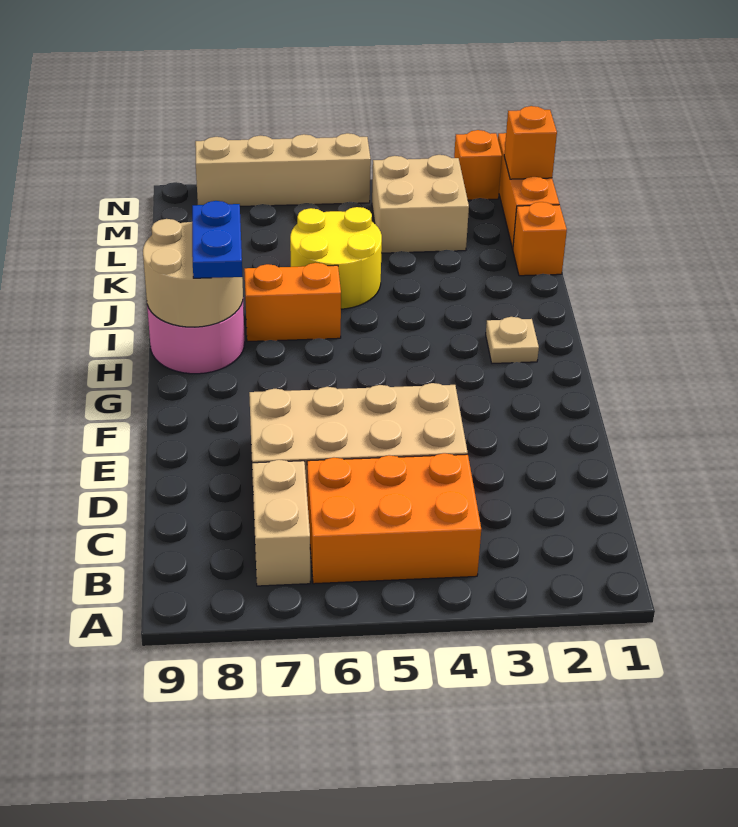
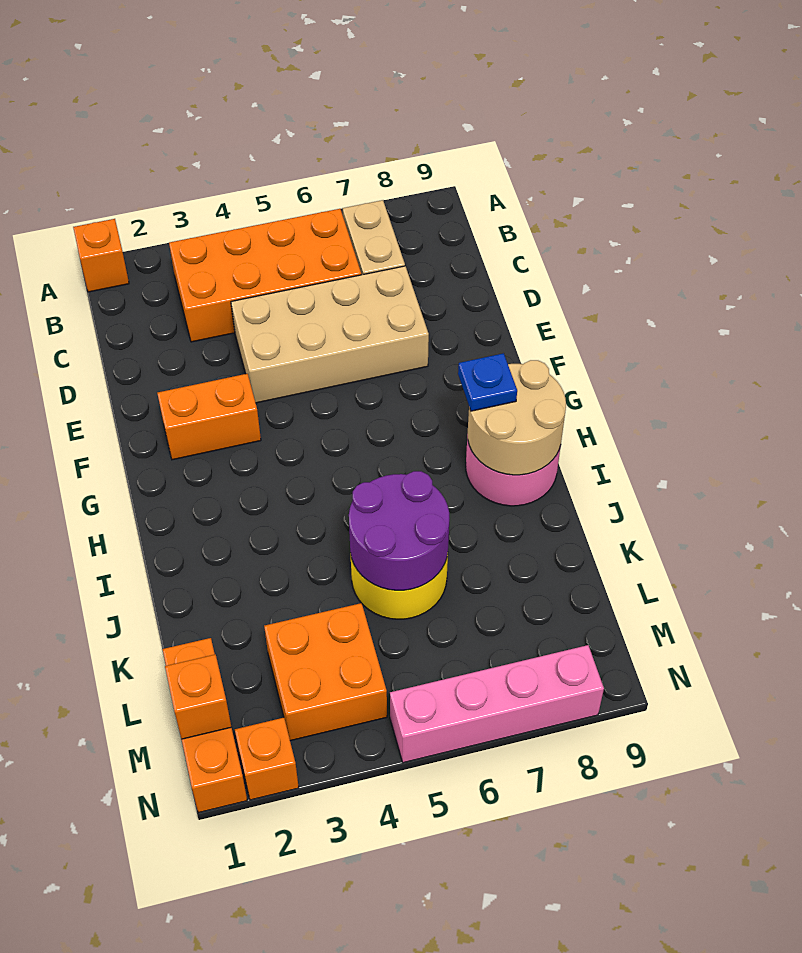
orange brick B4:C6 level 1 -> orange brick B3:C6 level 1
tan plate H2 level 1 -> none
blue plate H8:I8 level 3 -> blue plate H8 level 3
orange brick I6:I7 level 1 -> orange brick F2:F3 level 1
none -> purple round brick J5:K6 level 2
orange brick K1 level 1 -> orange brick A1 level 1
tan brick L3:M4 level 1 -> orange brick L3:M4 level 1
tan brick N5:N8 level 1 -> pink brick N5:N8 level 1

